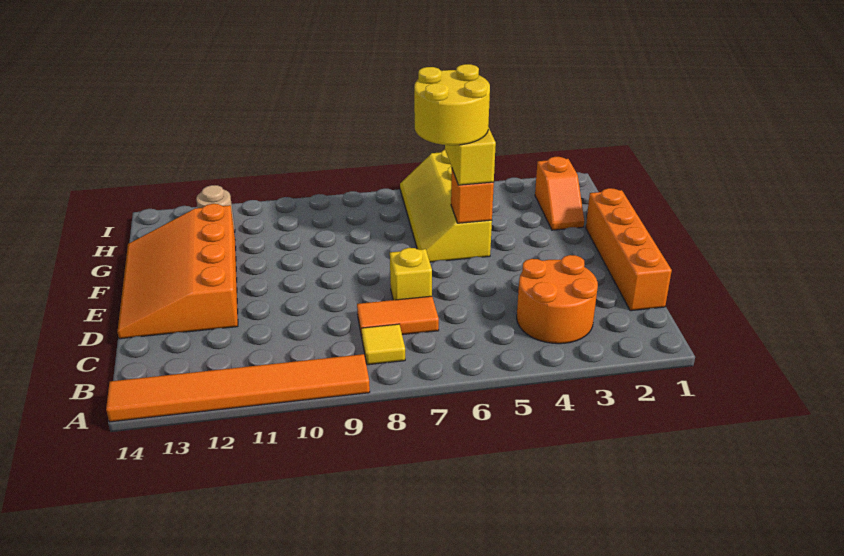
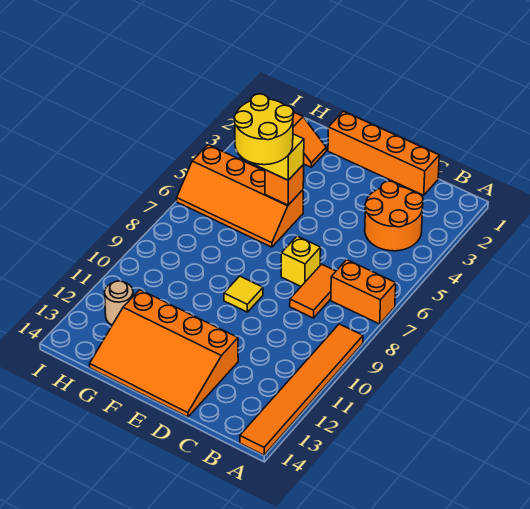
none -> orange brick A7:B7 level 1
yellow tile B8 level 1 -> yellow tile E9 level 1
yellow slope F5:I6 level 1 top 5 -> orange slope F5:I6 level 1 top 5

